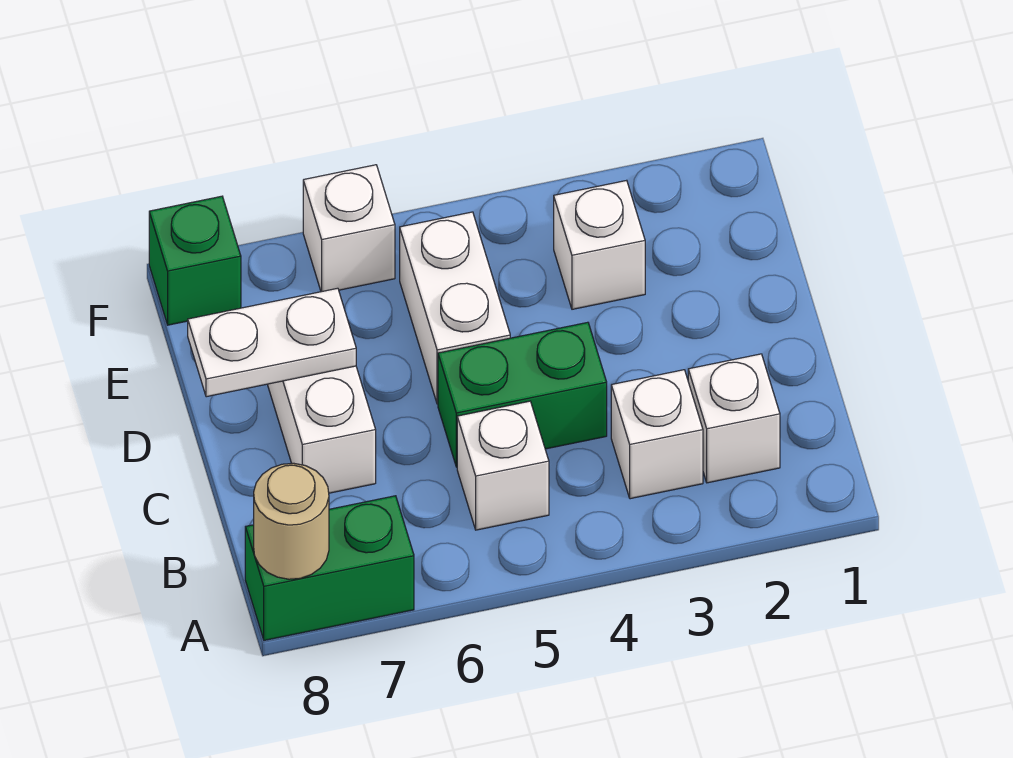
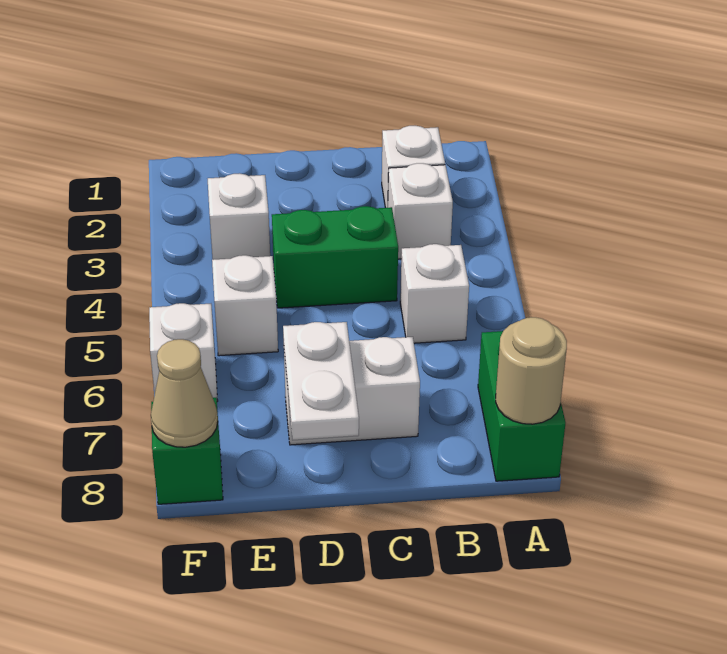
green brick C4:C5 level 1 -> green brick C4:D4 level 1
white brick D5:E5 level 1 -> white brick E5 level 1
none -> tan cone F8 level 2

